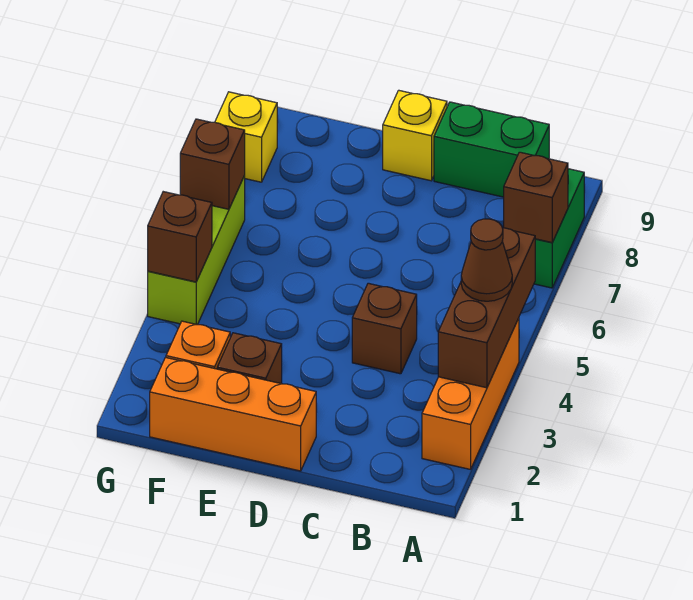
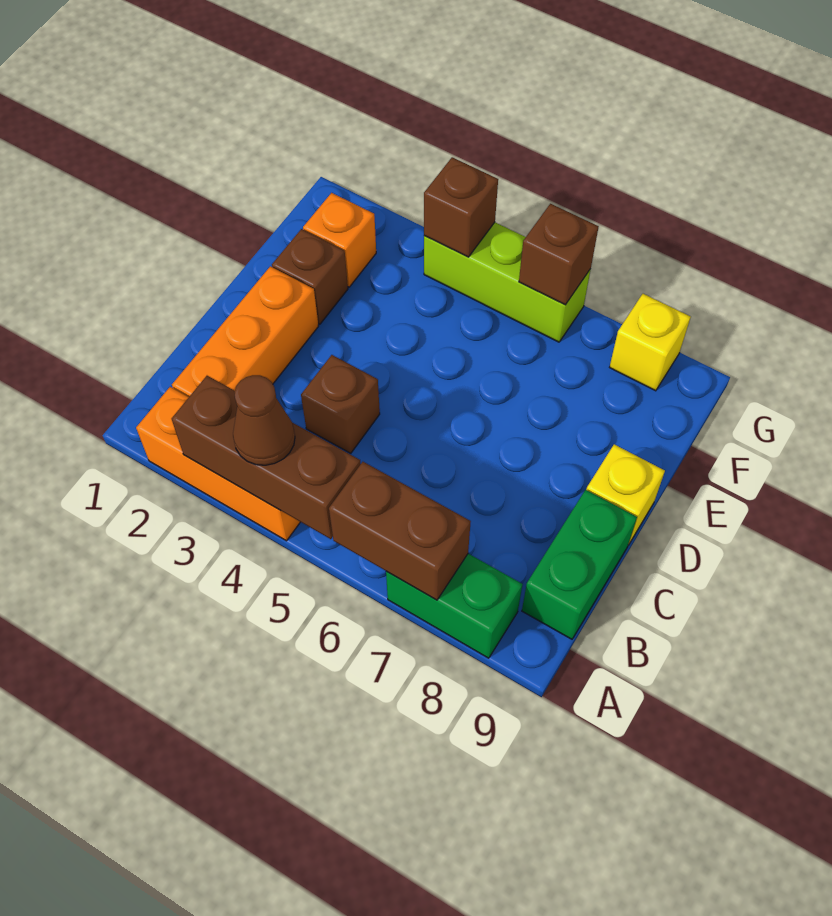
brown brick A7 level 2 -> brown brick A6:A7 level 2
orange brick D1:F1 level 1 -> orange brick B2:D2 level 1

